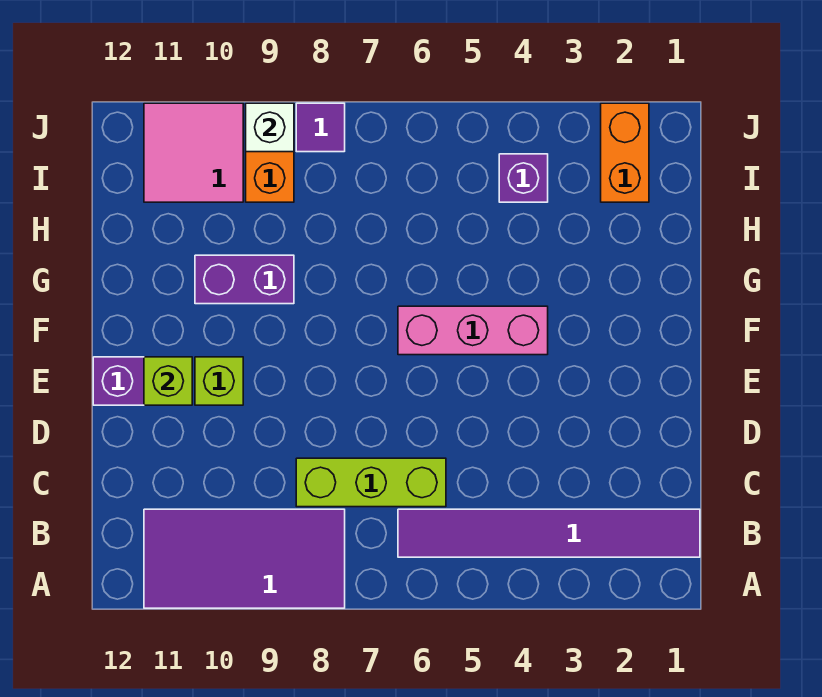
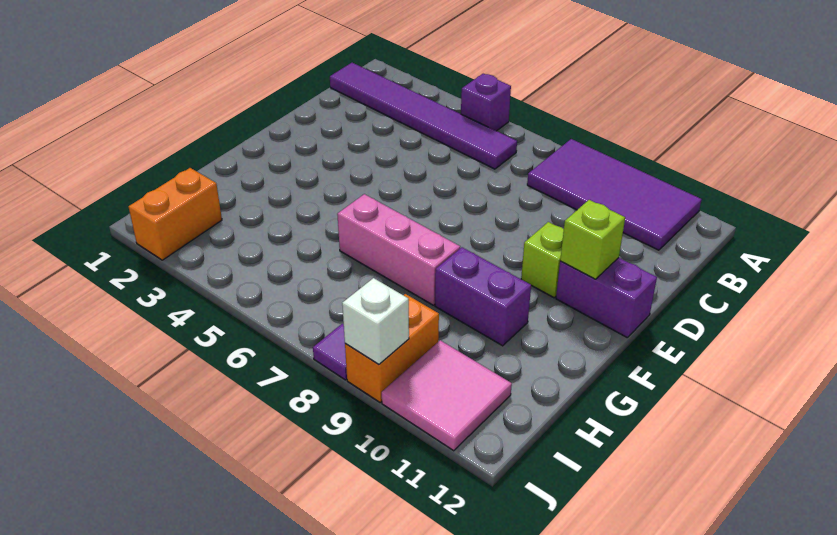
lime brick C6:C8 level 1 -> none
pink brick F4:F6 level 1 -> pink brick G6:G8 level 1
purple brick I4 level 1 -> purple brick A5 level 1

